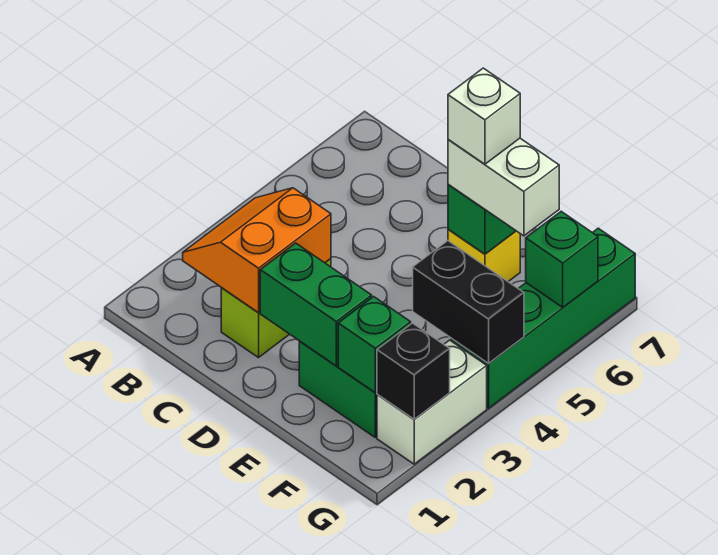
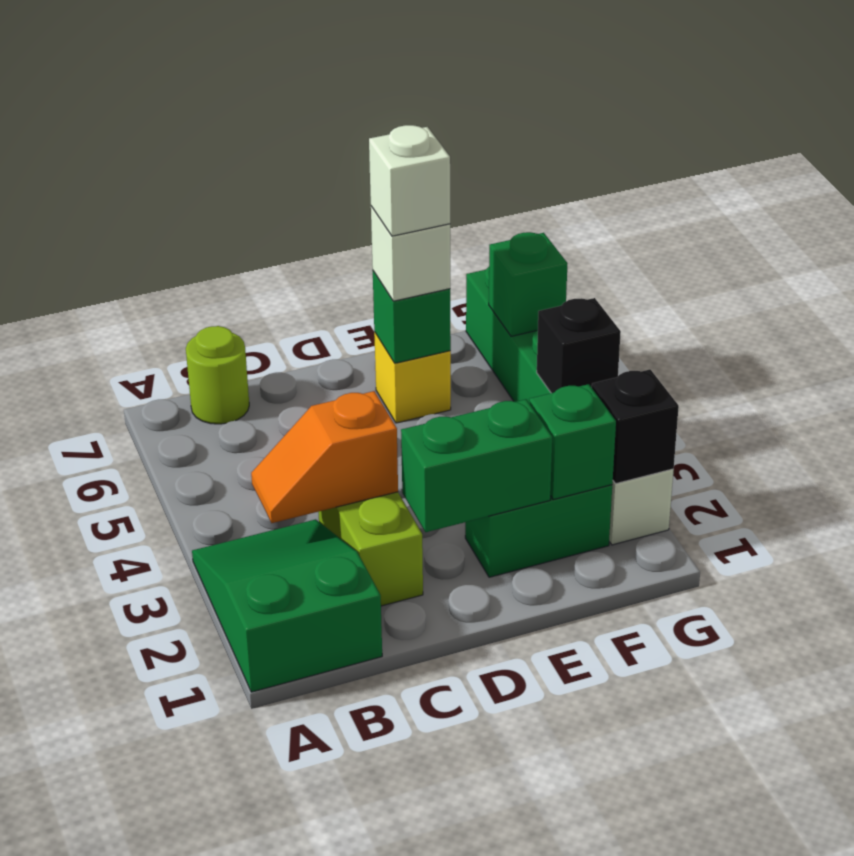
none -> green slope A1:B3 level 1 top 1
orange slope B2:C3 level 2 top C -> orange slope B3:C3 level 2 top C
none -> lime round brick B7 level 1
white brick E6:F6 level 3 -> white brick E6 level 3
black brick F4:G4 level 2 -> black brick G4 level 2

